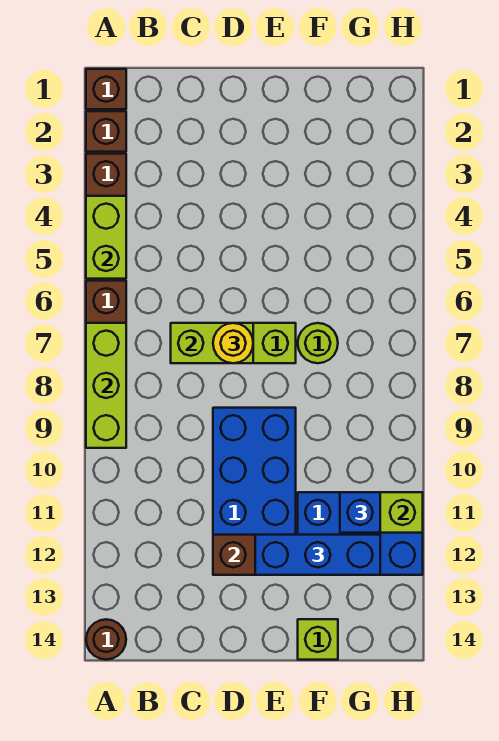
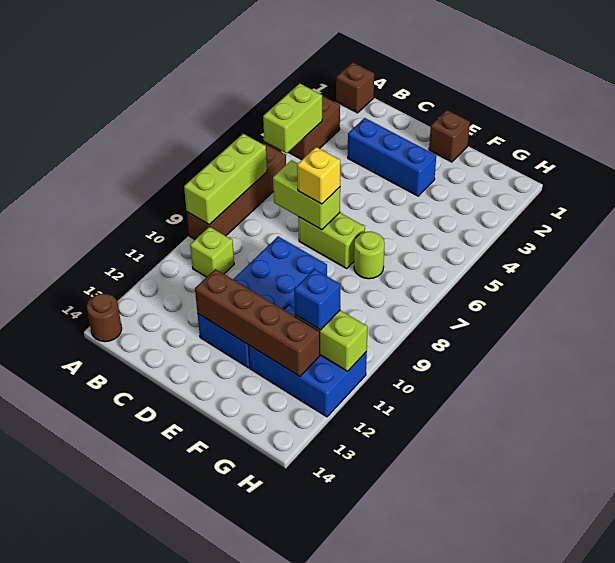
brown brick A2 level 1 -> brown brick E1 level 1
yellow round brick D7 level 3 -> yellow brick D7 level 3
blue brick E12:G12 level 3 -> blue brick C3:E3 level 1
lime brick F14 level 1 -> lime brick B10 level 1

